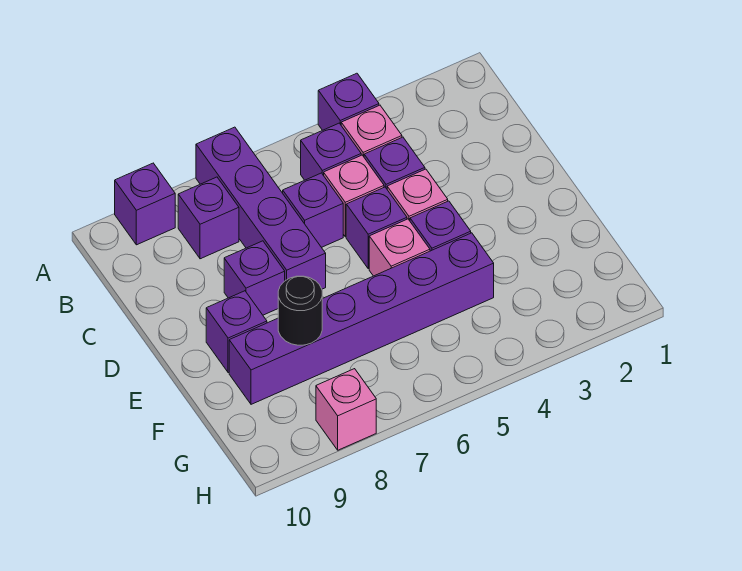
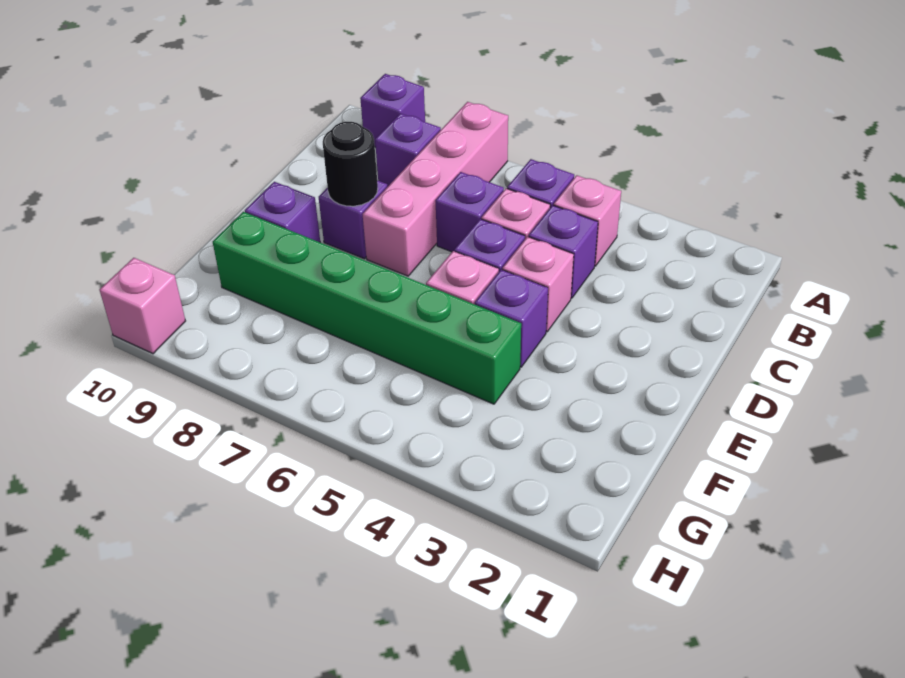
purple brick A4 level 1 -> none
purple brick A7:D7 level 1 -> pink brick A7:D7 level 1
purple brick F4:F9 level 1 -> green brick F4:F9 level 1
black round brick F8 level 2 -> black round brick D8 level 2
pink brick H8 level 1 -> pink brick H10 level 1

